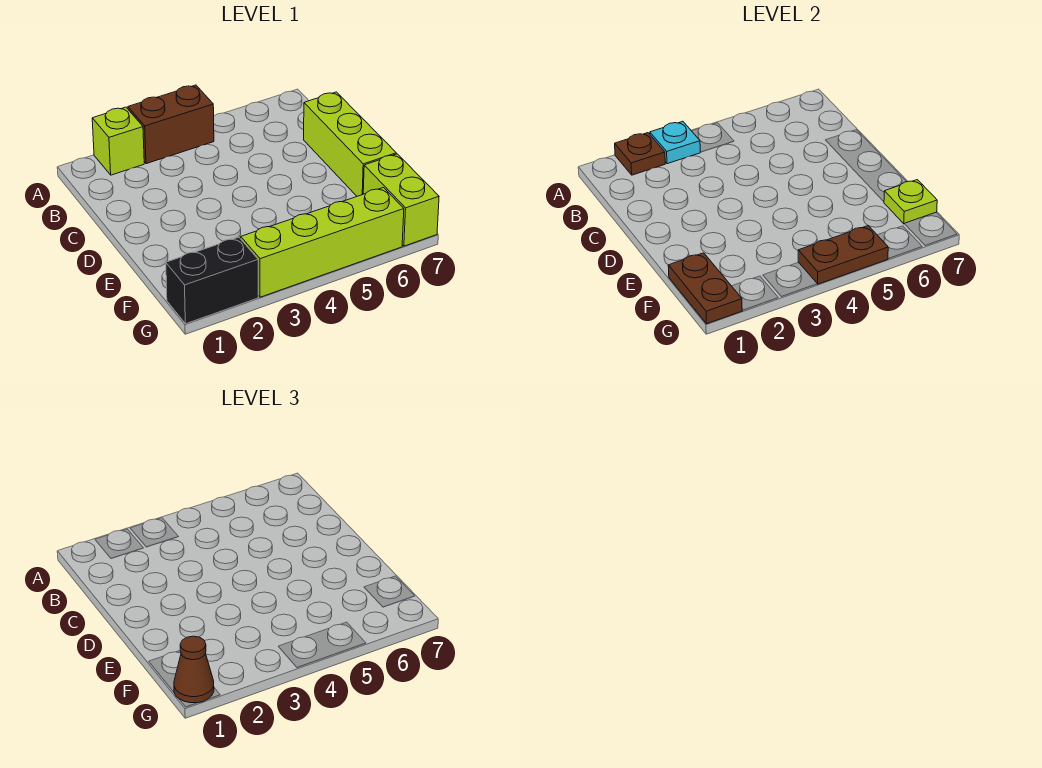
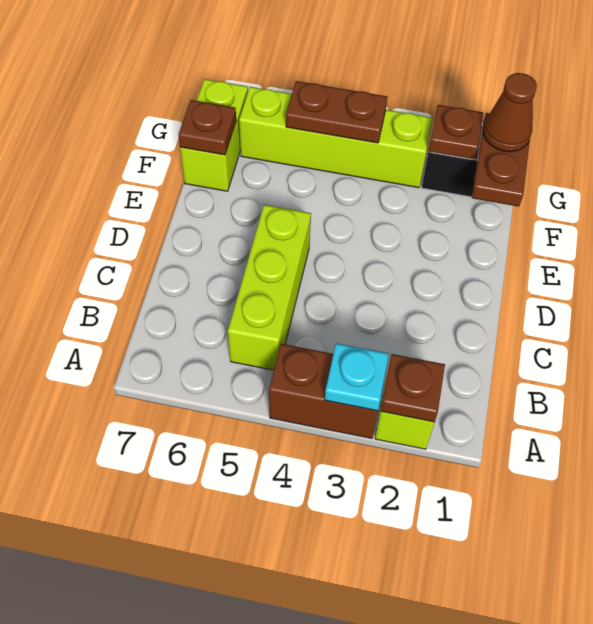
lime brick C7:E7 level 1 -> lime brick B5:D5 level 1
lime plate F7 level 2 -> brown plate F7 level 2
none -> brown plate G2 level 2

